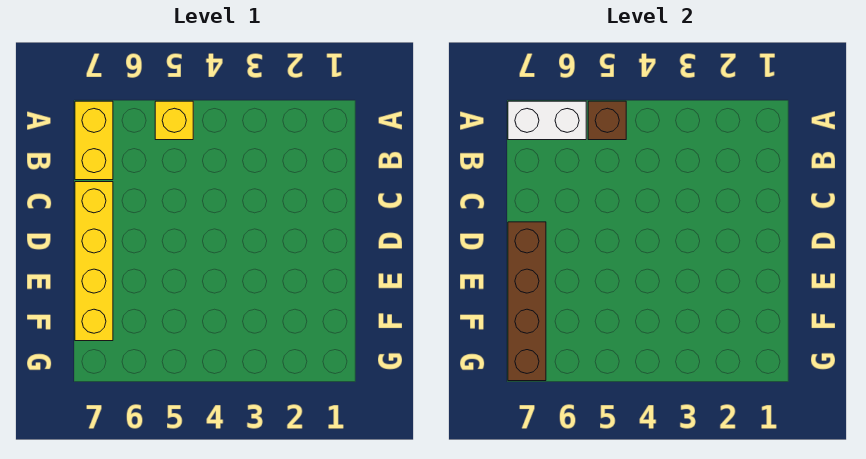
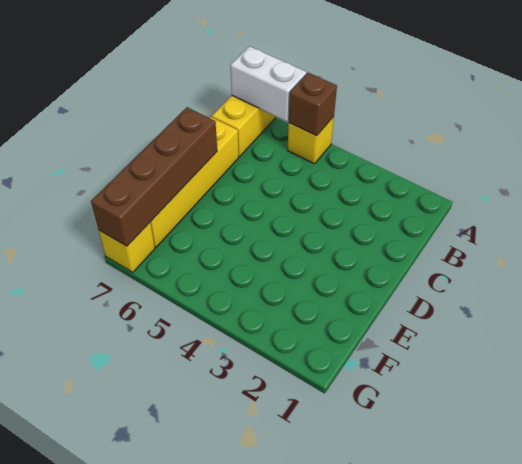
none -> yellow brick G7 level 1

